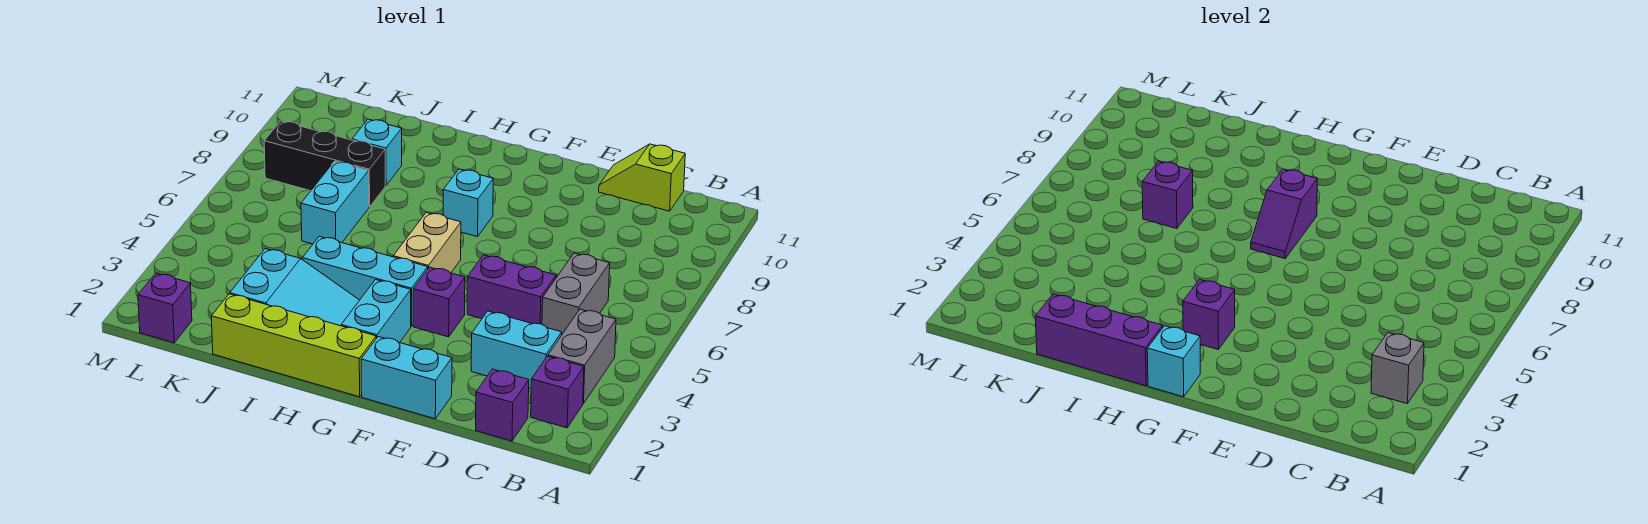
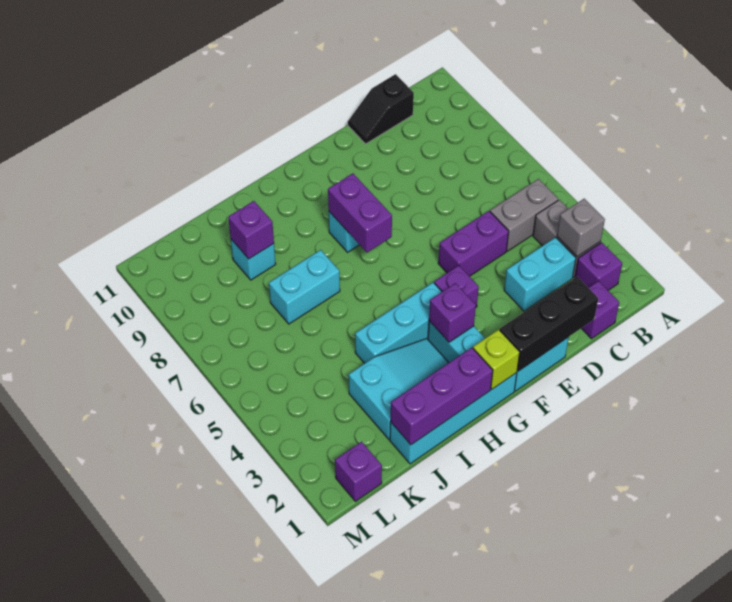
grey brick C5:C6 level 1 -> grey brick B5:C5 level 1
lime slope C11:D11 level 1 top C -> black slope C11:D11 level 1 top C
lime brick G1:J1 level 1 -> cyan brick G1:J1 level 1
cyan brick G1 level 2 -> lime brick G1 level 2
tan brick G5:G6 level 1 -> none
purple slope G7:G8 level 2 top 8 -> purple brick G7:G8 level 2
cyan brick J6:J7 level 1 -> cyan brick I7:J7 level 1
purple brick J7 level 2 -> purple brick J9 level 2
black brick J8:L8 level 1 -> black brick D1:F1 level 2

